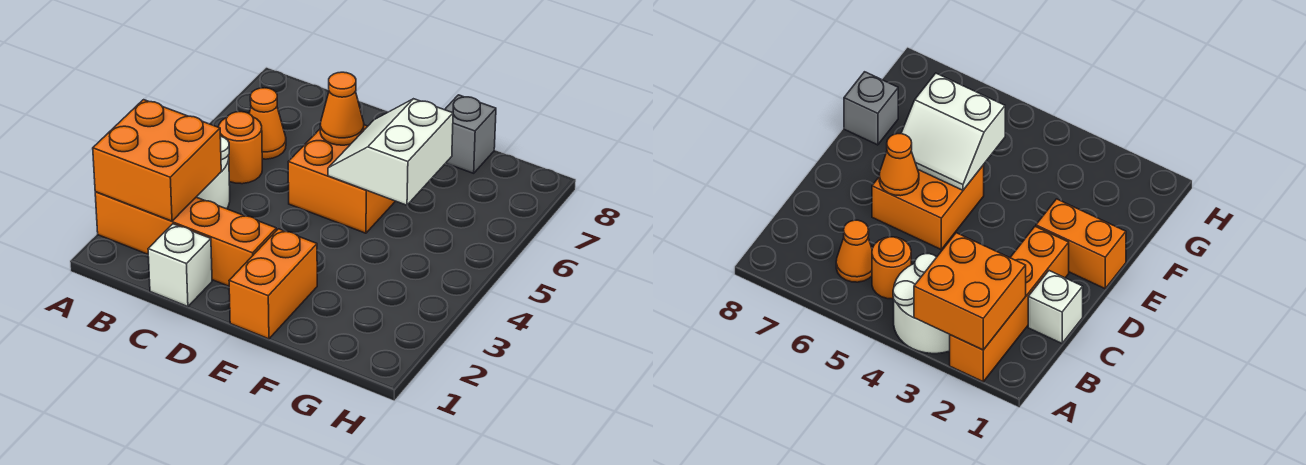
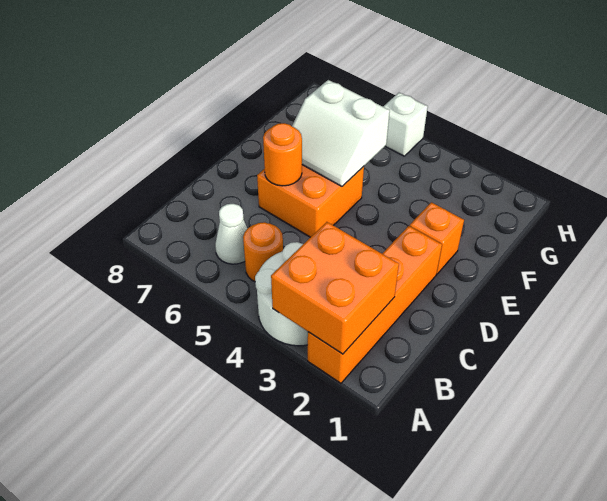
orange cone B6 level 1 -> white cone B6 level 1
white brick C1 level 1 -> white brick H5 level 1
orange cone D6 level 2 -> orange round brick D6 level 2
orange brick E1:E2 level 1 -> orange brick E2 level 1
grey brick F8 level 1 -> none

